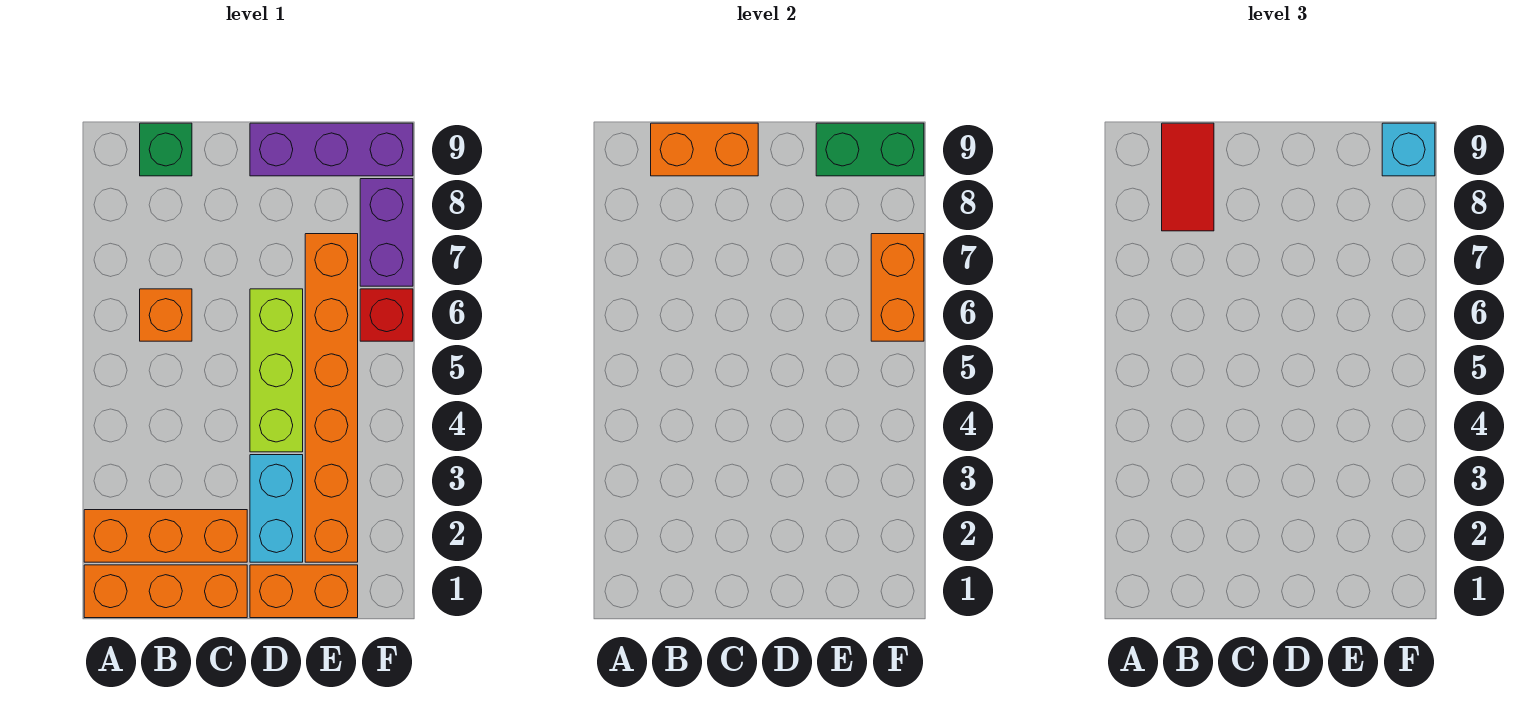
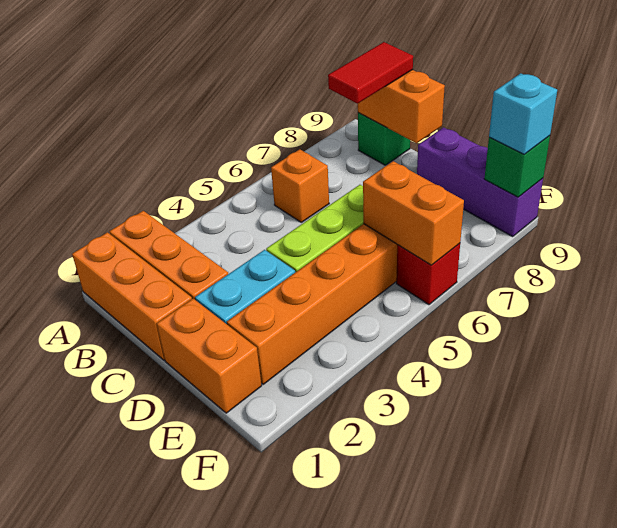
green brick E9:F9 level 2 -> green brick F9 level 2
orange brick F6:F7 level 2 -> orange brick E6:F6 level 2
purple brick F7:F8 level 1 -> none

